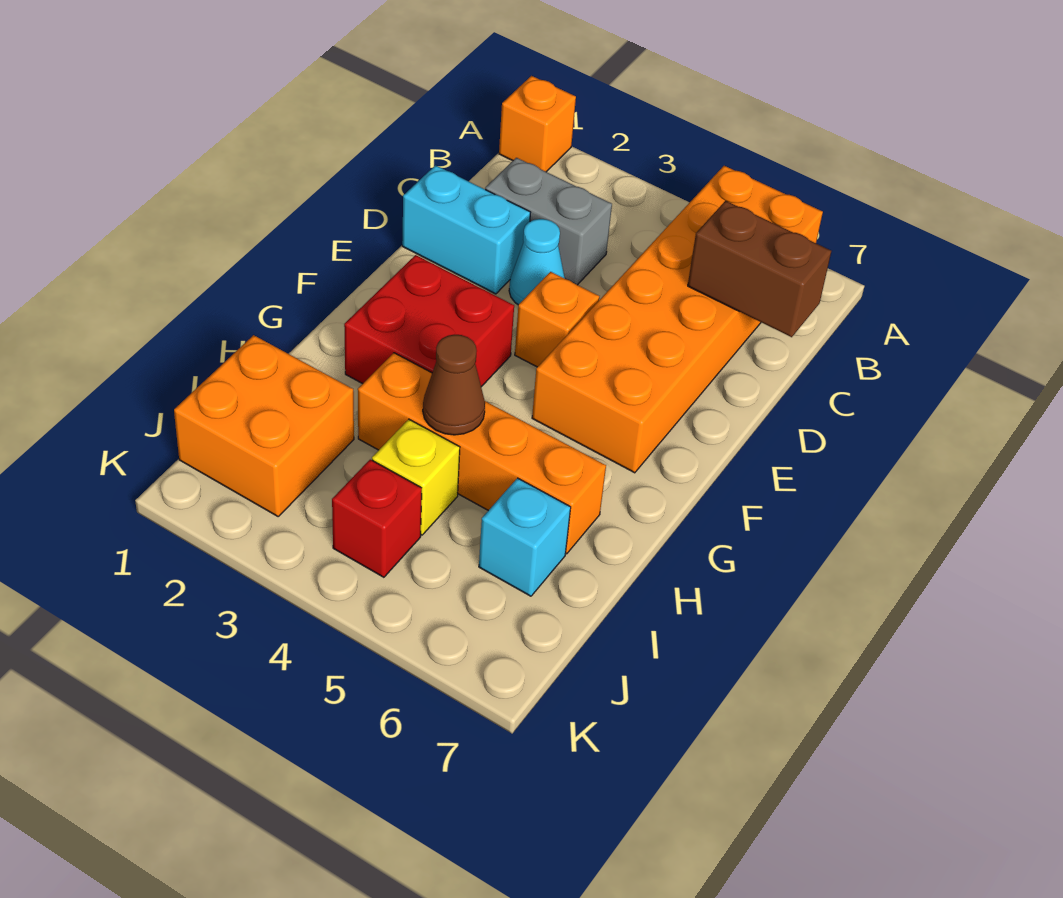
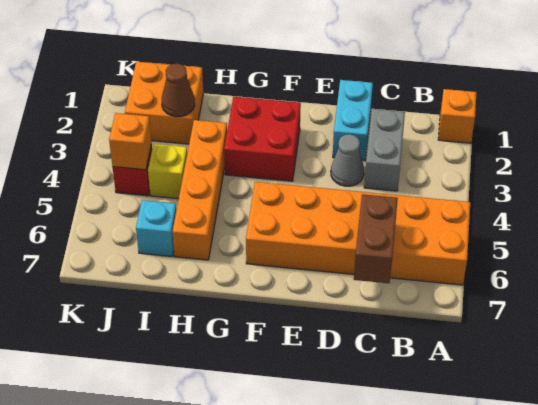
cyan cone D3 level 1 -> grey cone D3 level 1
orange brick E4 level 1 -> orange brick J4 level 2
brown cone H4 level 2 -> brown cone I2 level 2

